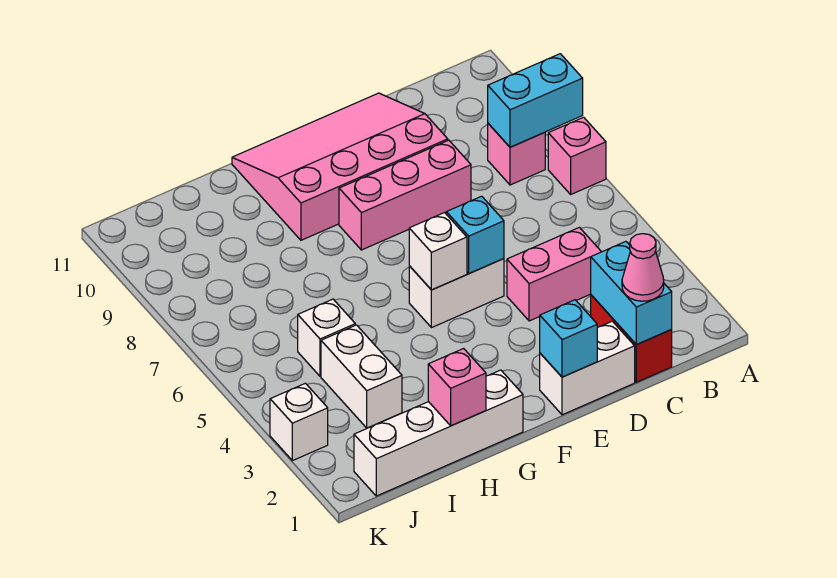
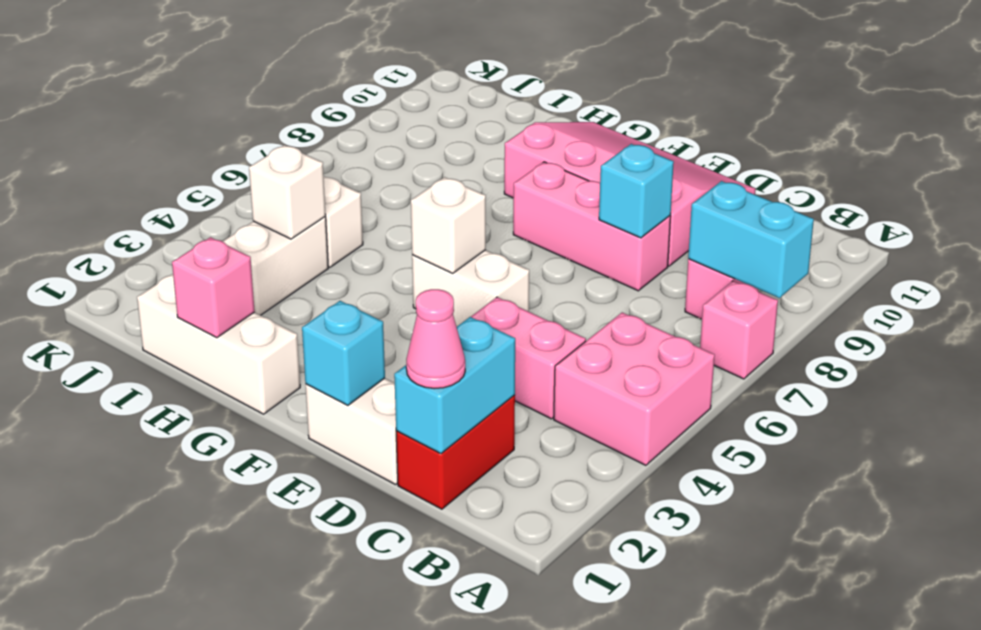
none -> pink brick A4:B5 level 1
cyan brick E5 level 2 -> cyan brick D8 level 2
white brick G1:J1 level 1 -> white brick G1:I1 level 1
white brick K3 level 1 -> white brick I4 level 2

